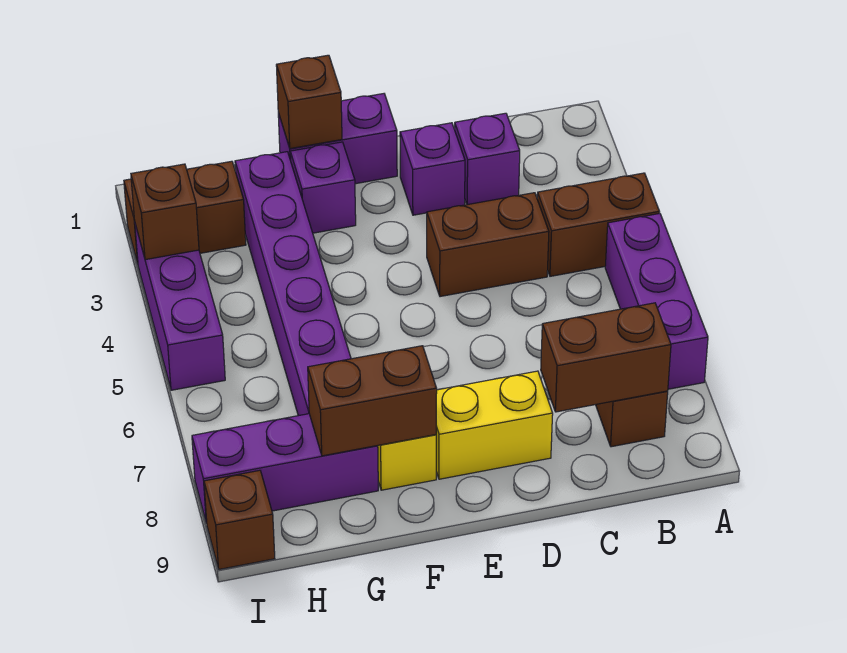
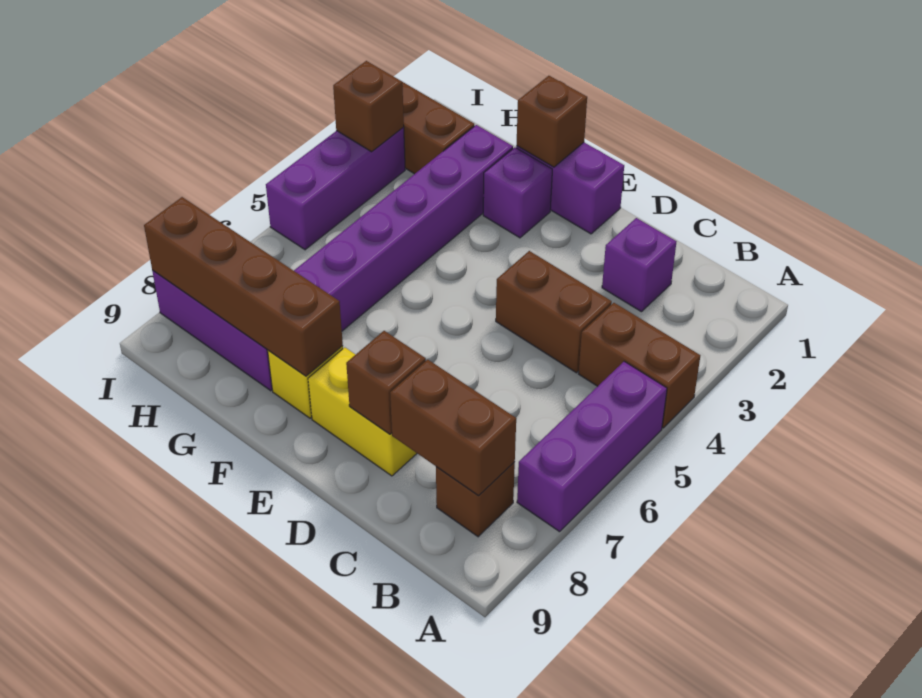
purple brick D2 level 1 -> none
brown brick F8:G8 level 2 -> brown brick F8:I8 level 2
brown brick I9 level 1 -> brown brick D8 level 2

